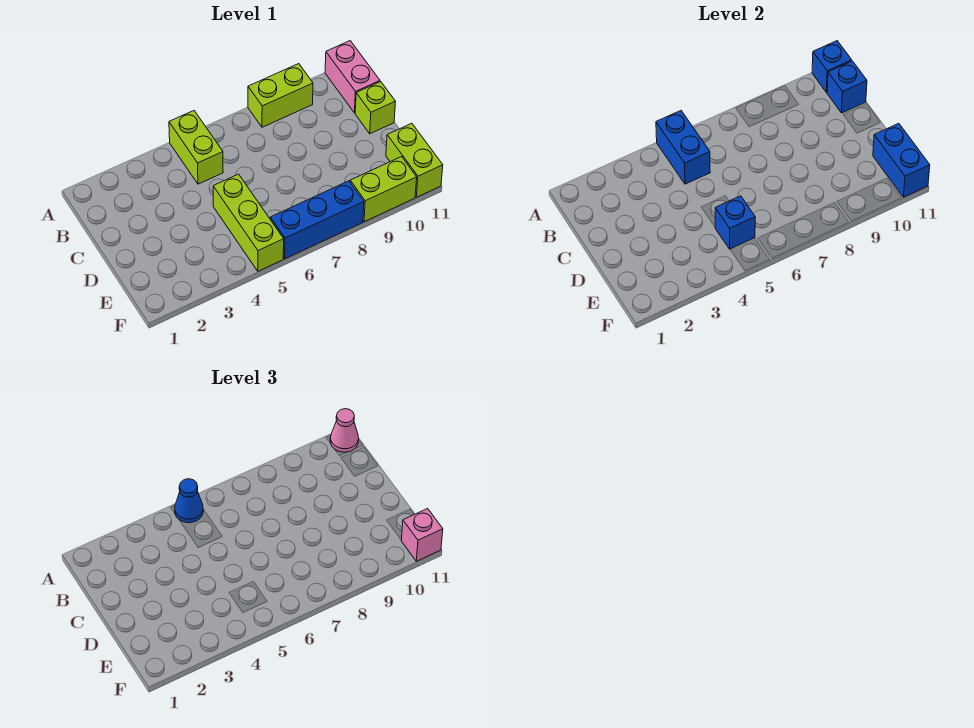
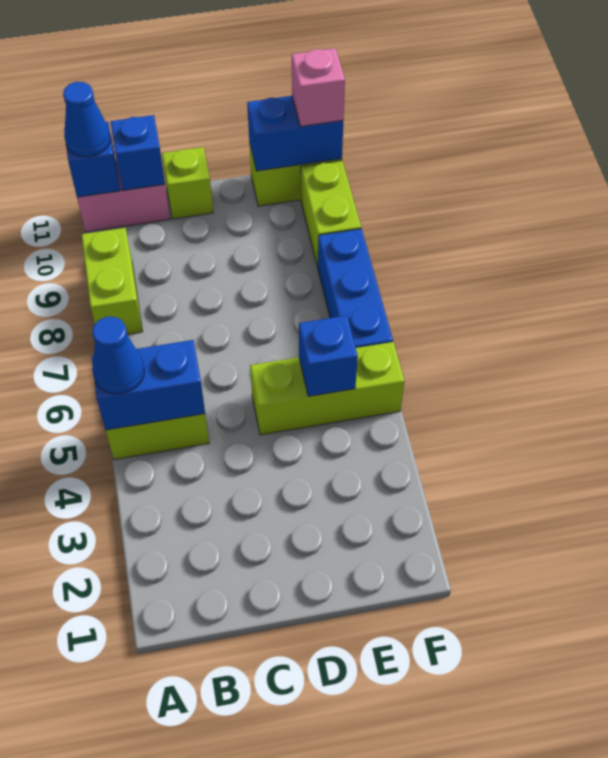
pink cone A11 level 3 -> blue cone A11 level 3

